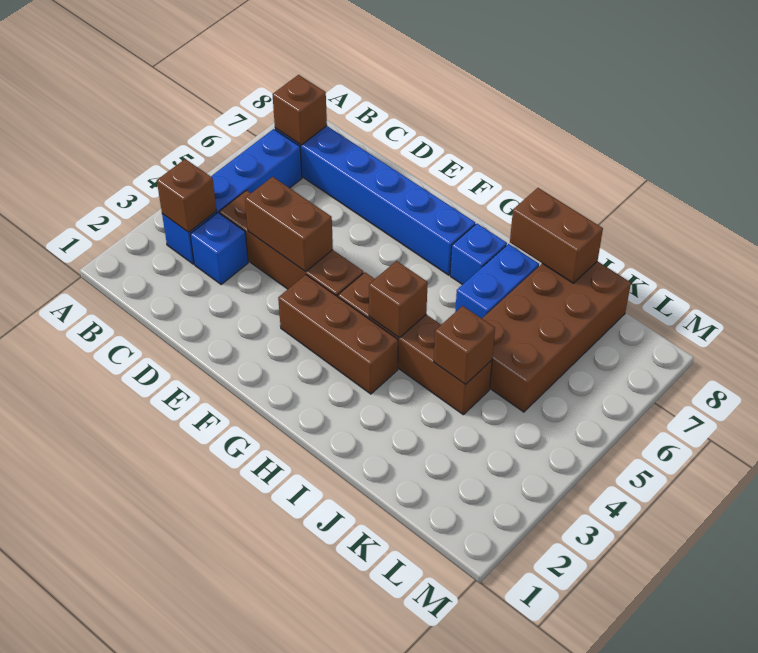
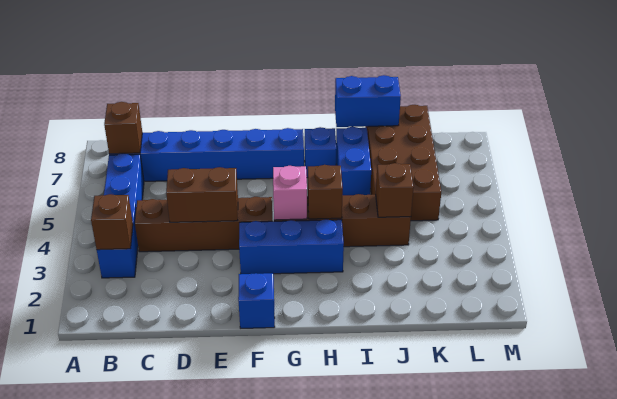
blue brick C3 level 1 -> blue brick F1 level 1
brown brick F3:H3 level 1 -> blue brick F3:H3 level 1
none -> pink brick G4 level 2
brown brick I8:J8 level 2 -> blue brick I8:J8 level 2

